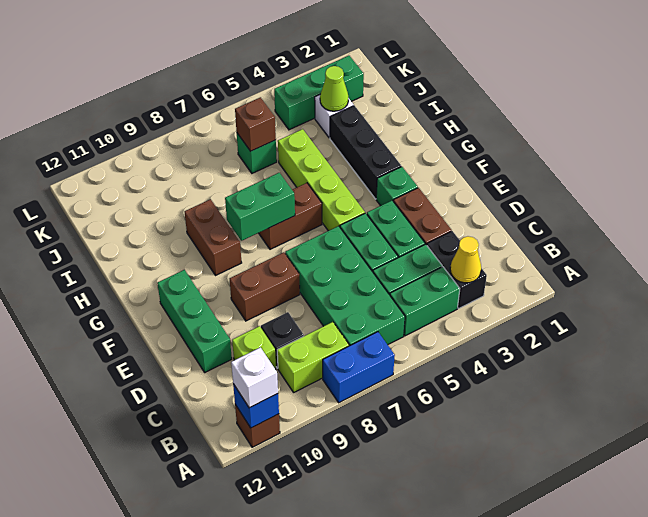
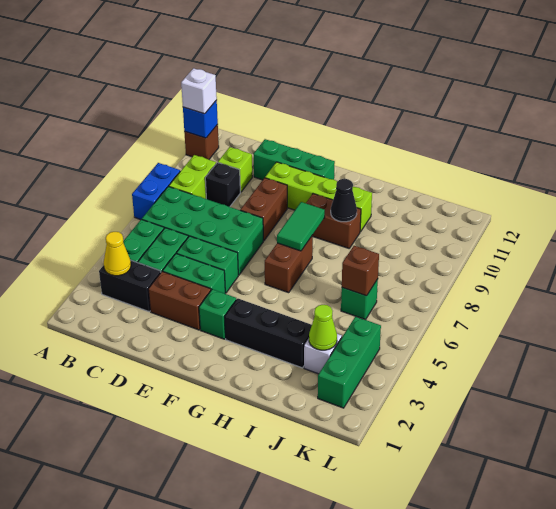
lime brick F5:I5 level 1 -> lime brick E10:H10 level 1
green brick G7:G8 level 2 -> green tile G7:G8 level 2
none -> black cone H9 level 2

